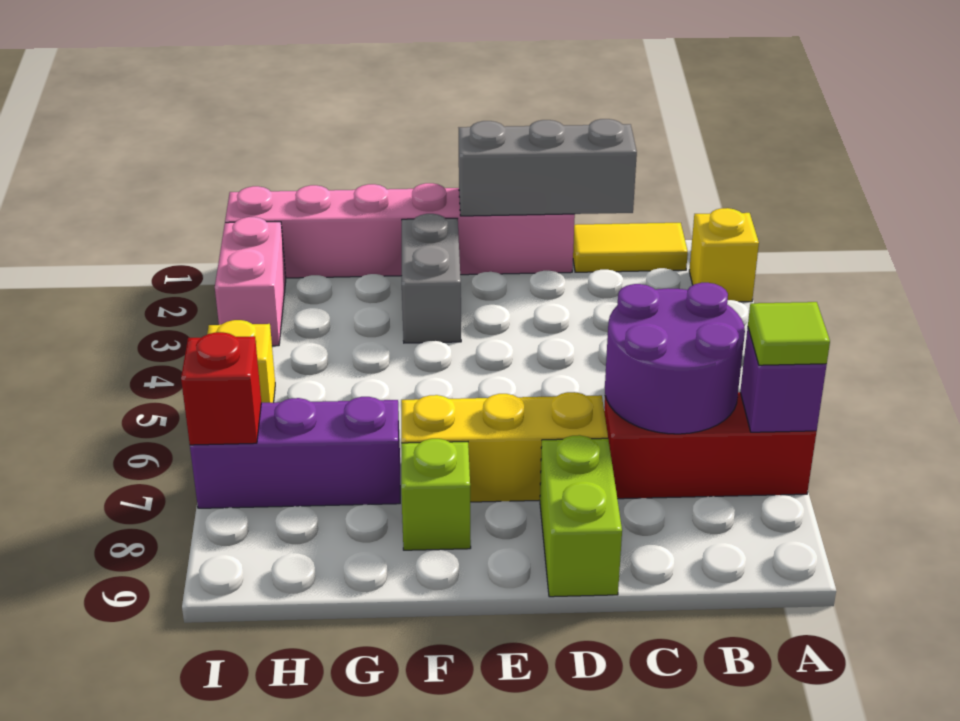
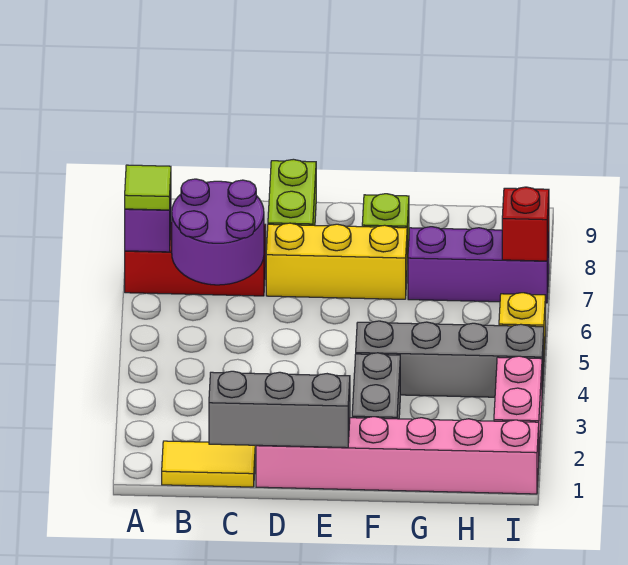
yellow brick A2 level 1 -> none
none -> grey brick F4:I4 level 1

